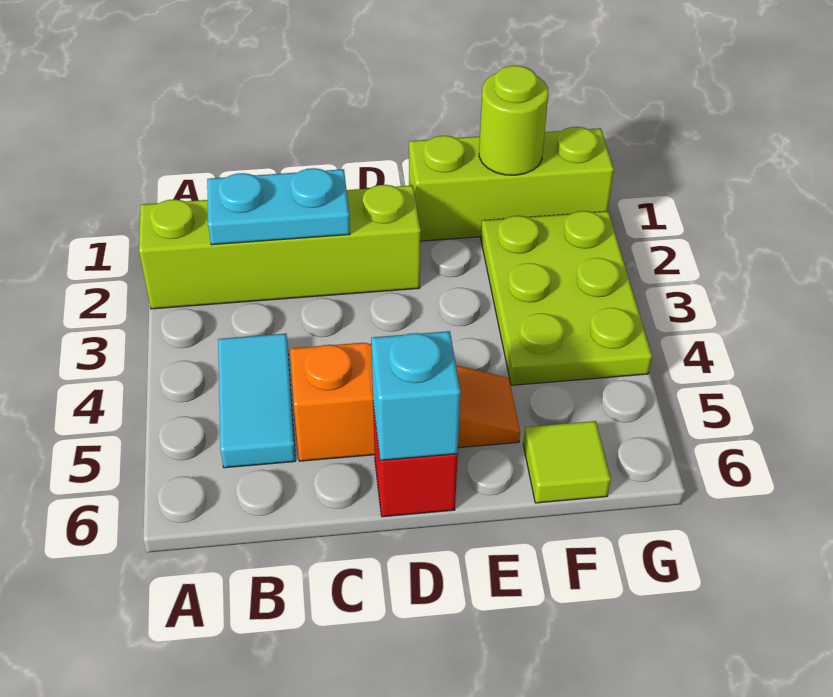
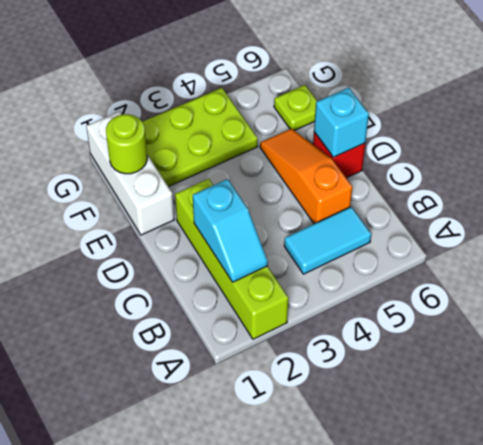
cyan plate B2:C2 level 2 -> cyan slope B2:C2 level 2 top C
lime brick E1:G1 level 1 -> white brick E1:G1 level 1
lime tile F6 level 1 -> lime plate F6 level 1

